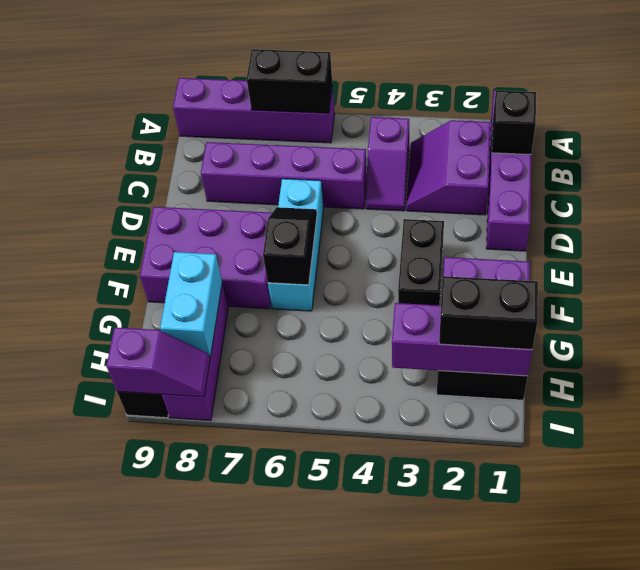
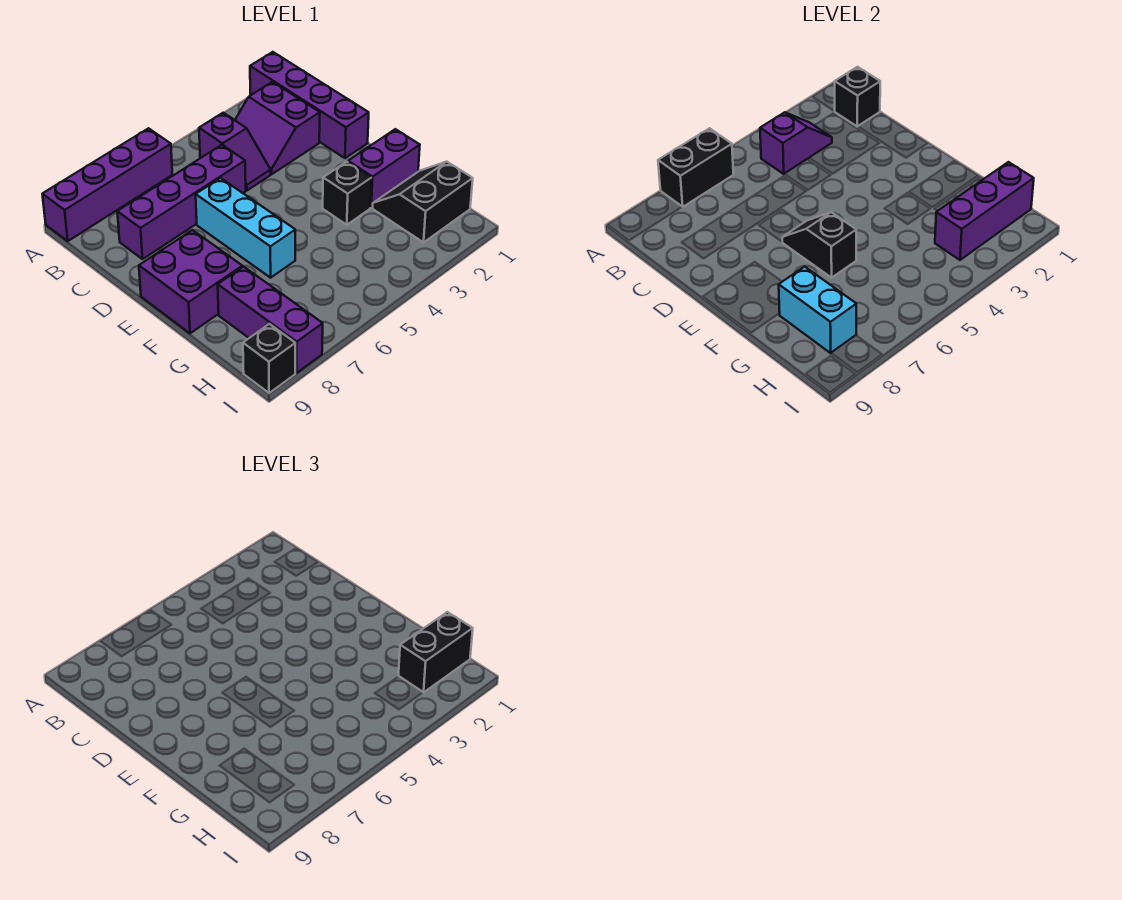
black brick E3:F3 level 1 -> black brick F3 level 1
purple brick E7:F9 level 1 -> purple brick E8:F9 level 1
purple slope I8:I9 level 2 top 9 -> purple slope B3:B4 level 2 top 4

